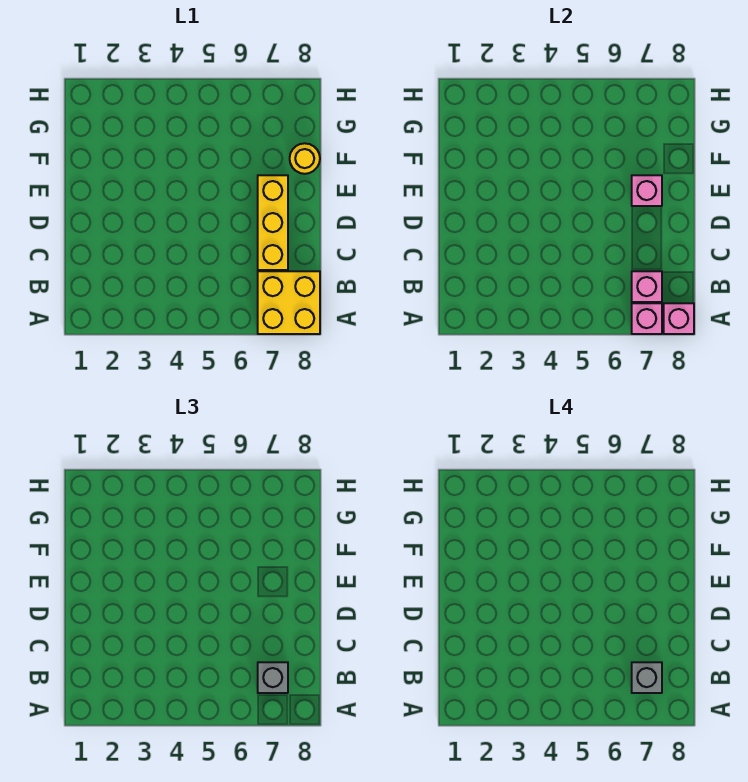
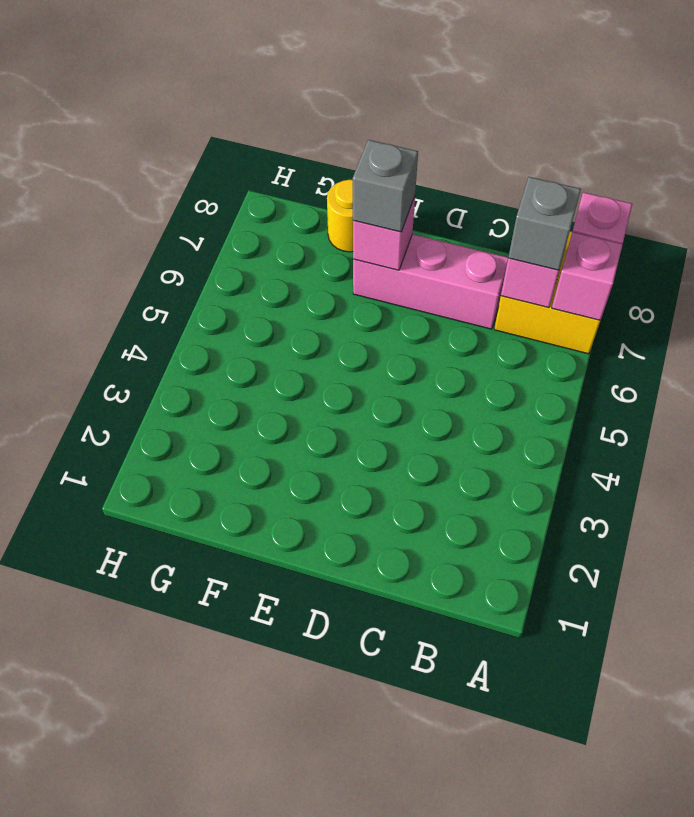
grey brick B7 level 4 -> grey brick E7 level 3
yellow brick C7:E7 level 1 -> pink brick C7:E7 level 1

